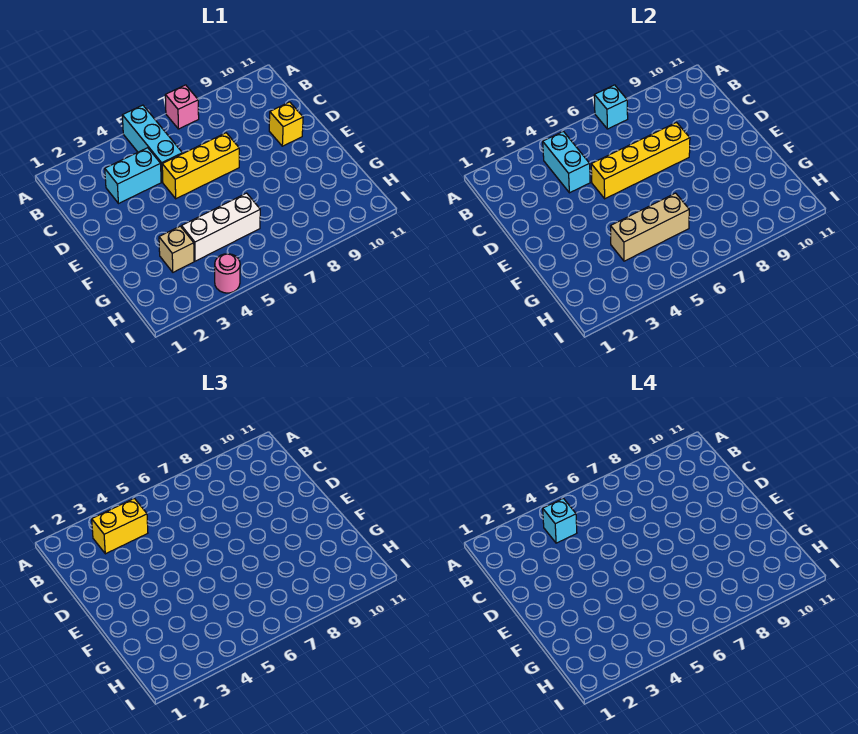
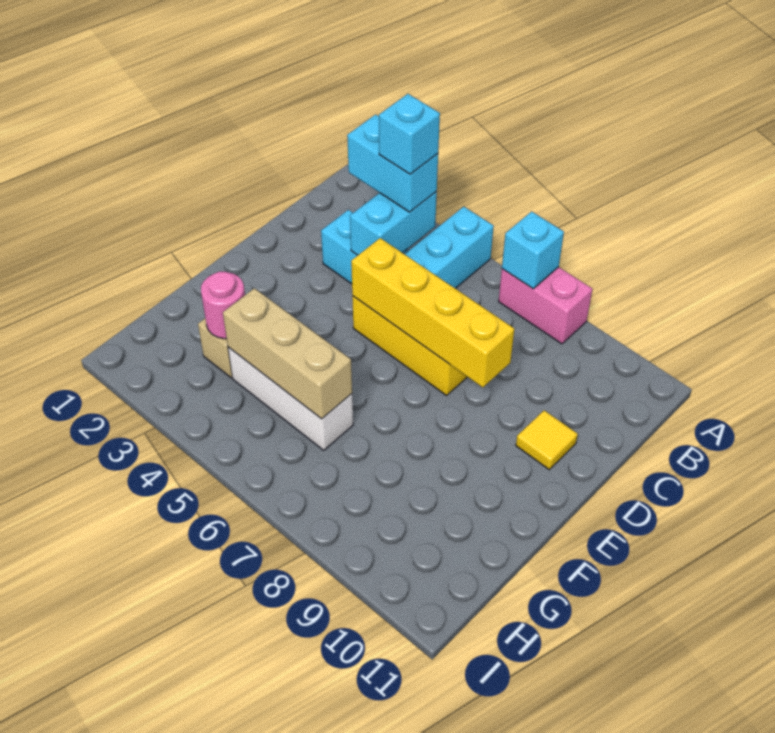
pink brick A7 level 1 -> pink brick A7:A8 level 1
yellow brick B3:B4 level 3 -> cyan brick B3:B4 level 3
yellow brick D10 level 1 -> yellow tile D10 level 1
pink round brick I4 level 1 -> pink round brick G3 level 2

